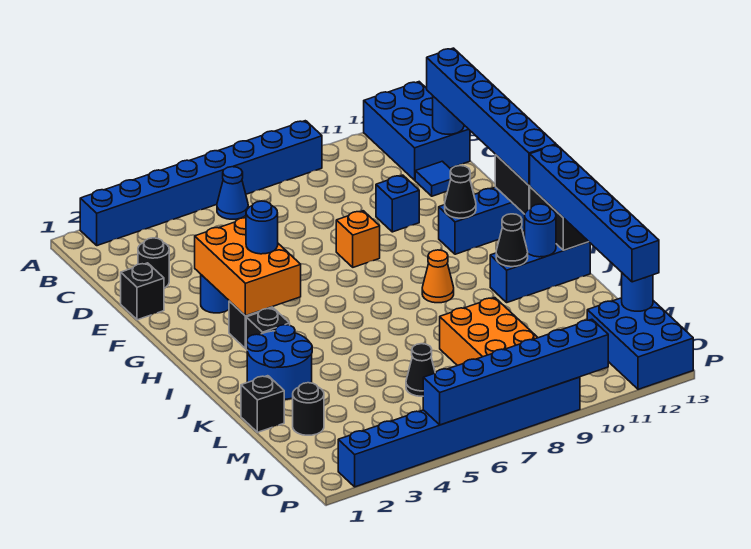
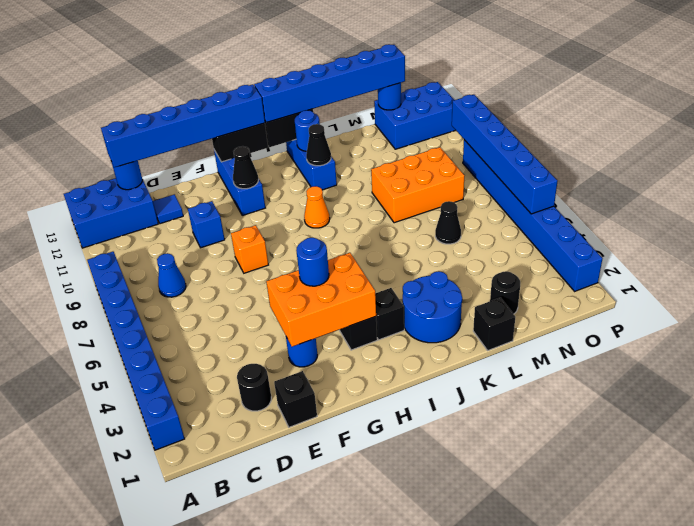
blue cone B6 level 1 -> blue cone C8 level 1

